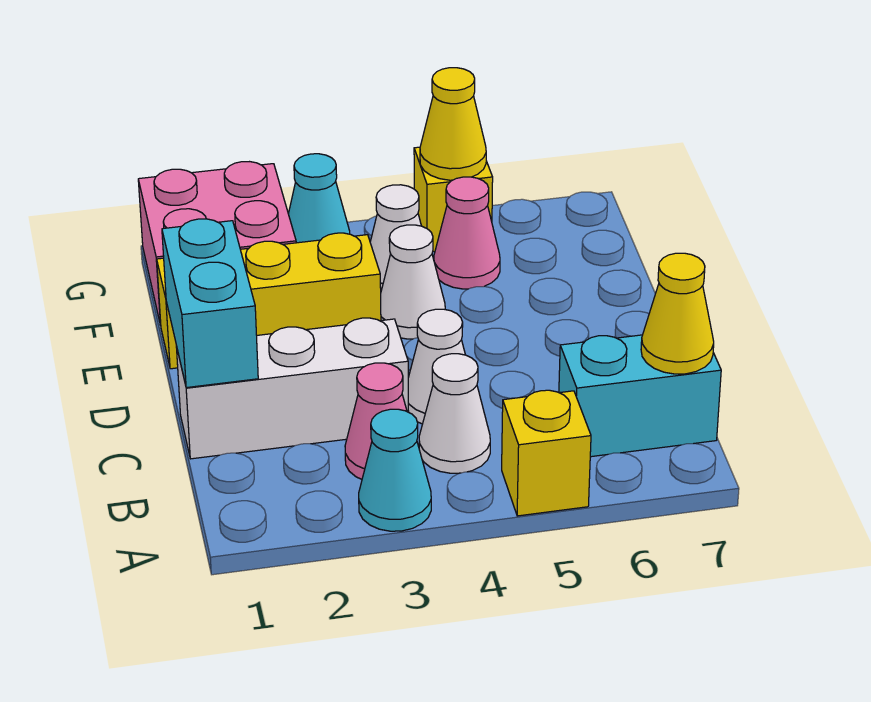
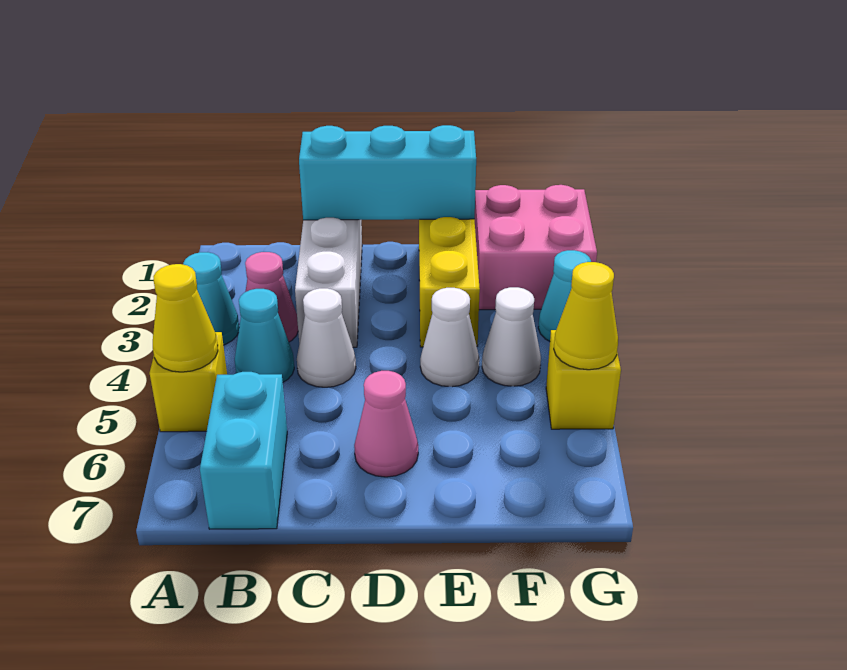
white cone B4 level 1 -> cyan cone B4 level 1
yellow cone B7 level 2 -> yellow cone A5 level 2
cyan brick C1:D1 level 2 -> cyan brick C1:E1 level 2
pink cone F5 level 1 -> pink cone D6 level 1

